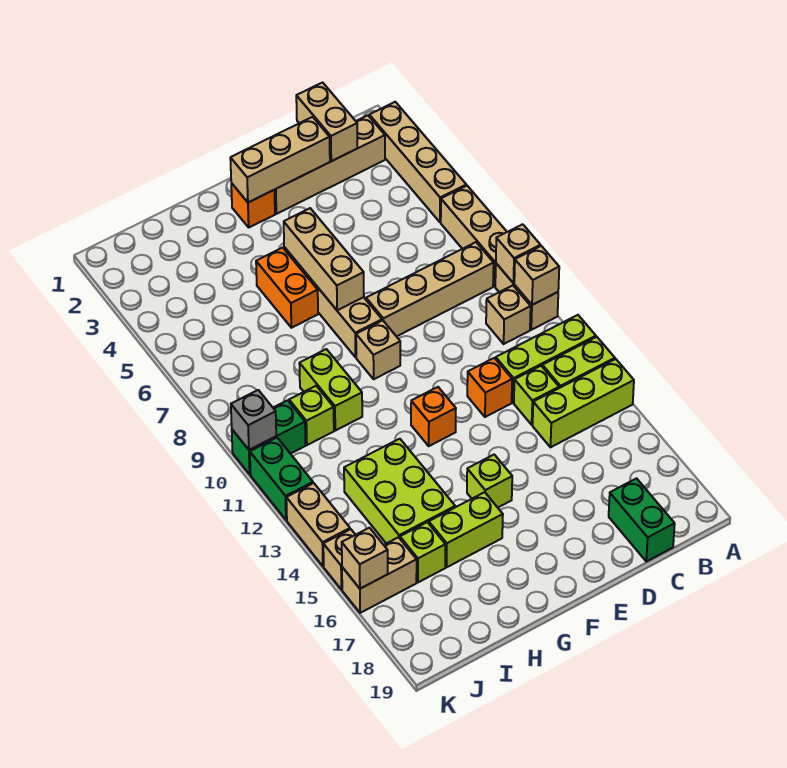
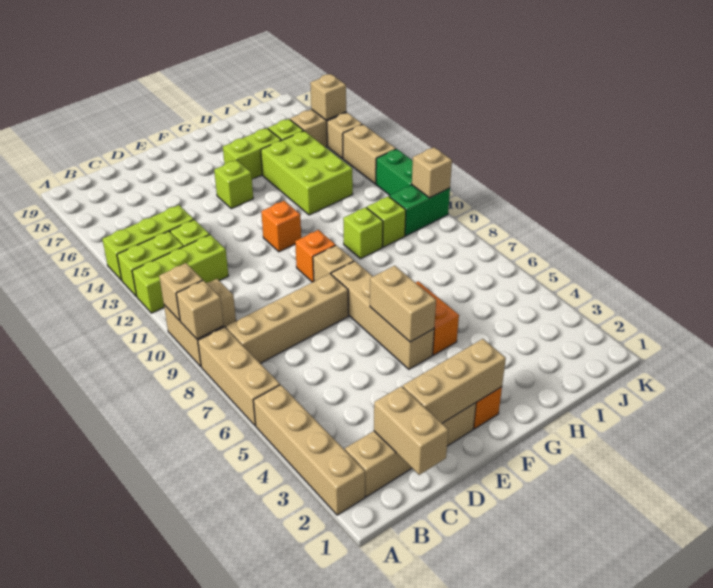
green brick C18:C19 level 1 -> none
orange brick D12 level 1 -> orange brick F10 level 1
tan brick F5:F7 level 2 -> tan brick F5:F6 level 2
lime brick H9:H10 level 1 -> lime brick H10 level 1
grey brick K10 level 2 -> tan brick K10 level 2

